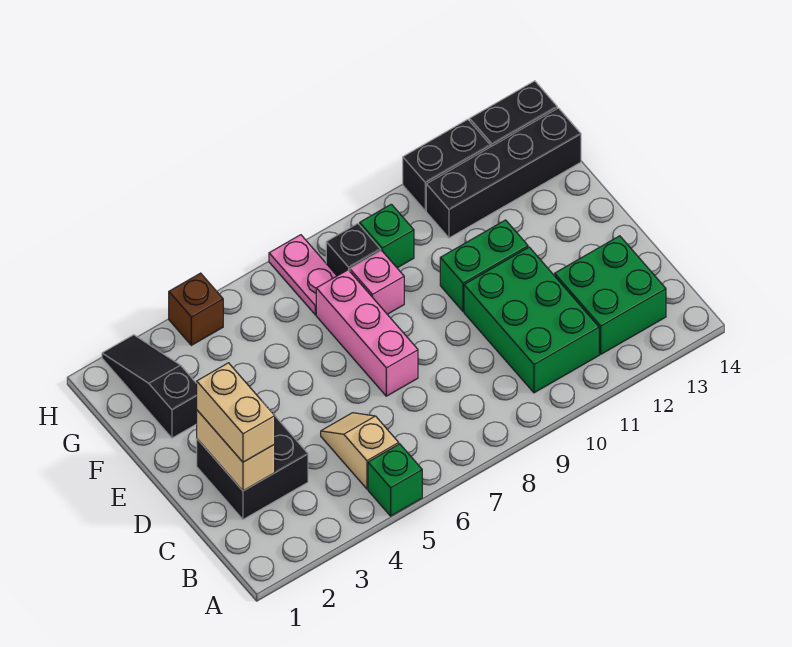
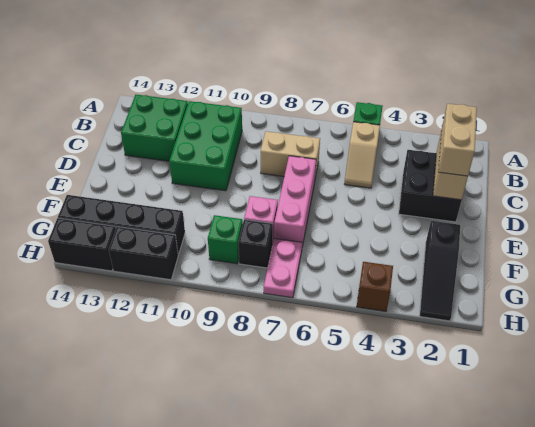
none -> tan brick C7:C8 level 1
green brick E10:E11 level 1 -> none

